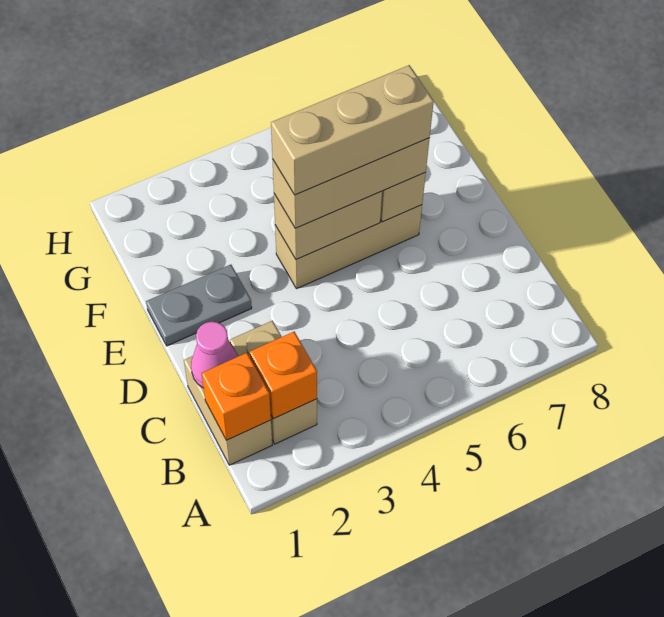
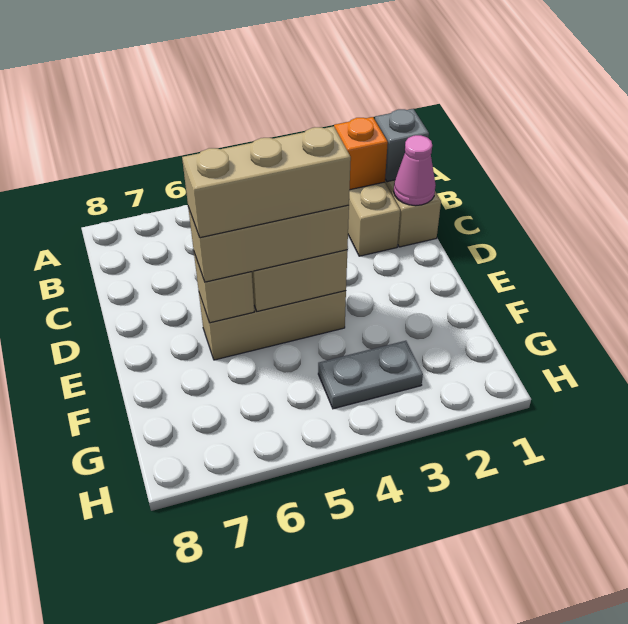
orange brick B1 level 2 -> grey brick B1 level 2
grey plate E1:E2 level 1 -> grey plate G3:G4 level 1

